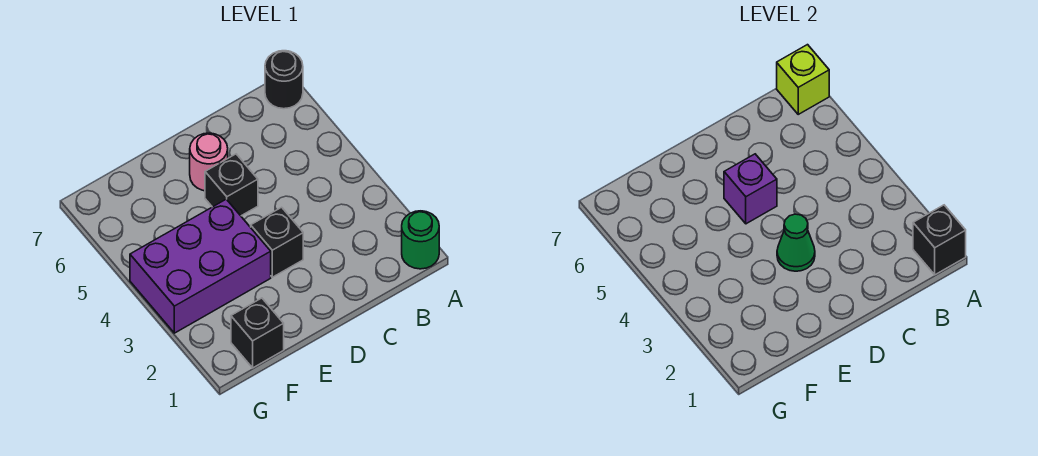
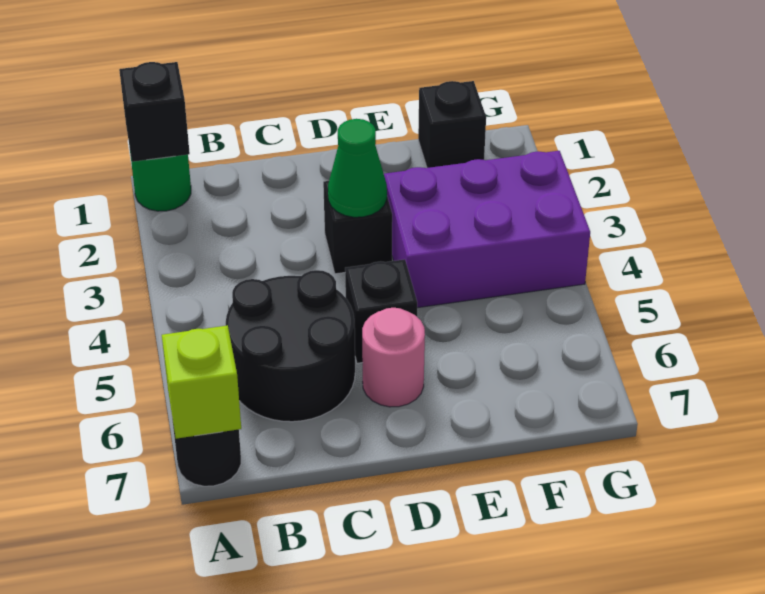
none -> black round brick B5:C6 level 1
purple brick D5 level 2 -> none

